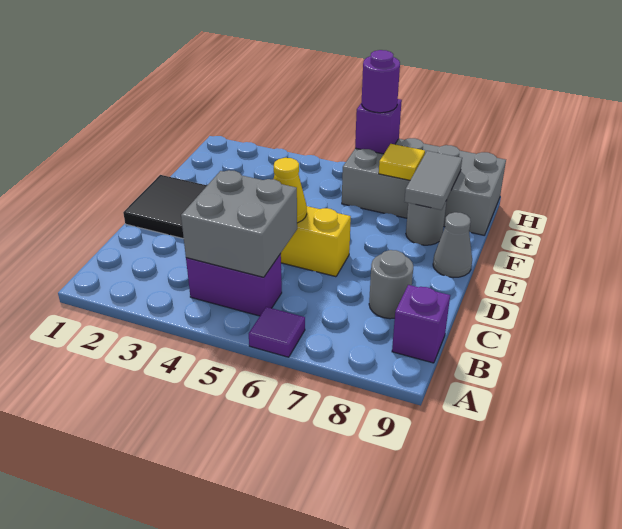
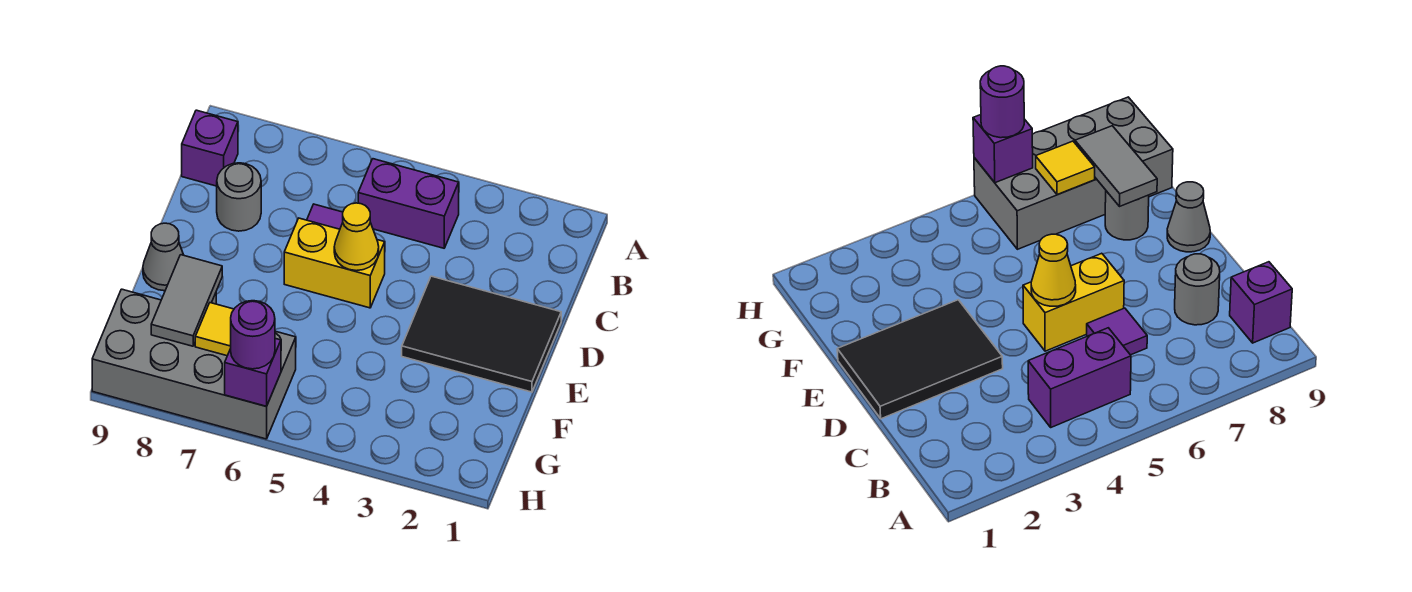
purple tile A6 level 1 -> purple tile C6 level 1
grey brick B4:C5 level 2 -> none

